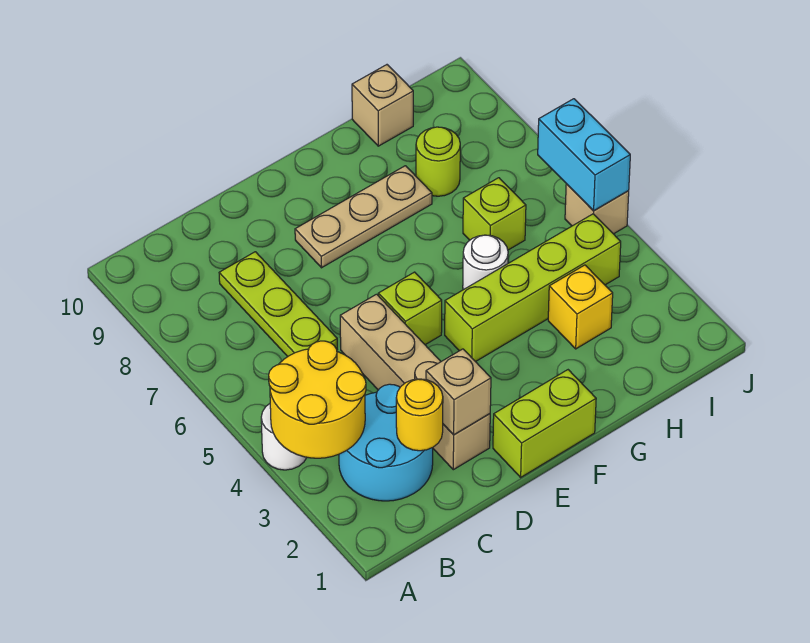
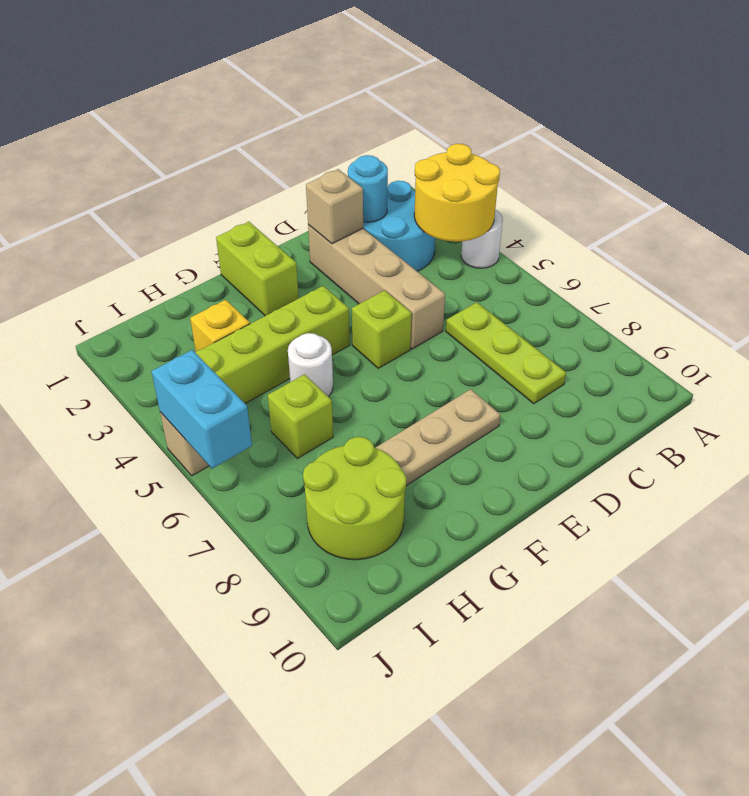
yellow round brick C2 level 2 -> cyan round brick C2 level 2
lime brick E1:F1 level 1 -> lime brick F1:F2 level 1
lime round brick H8 level 1 -> lime round brick H8:I9 level 1
tan brick H10 level 1 -> none

